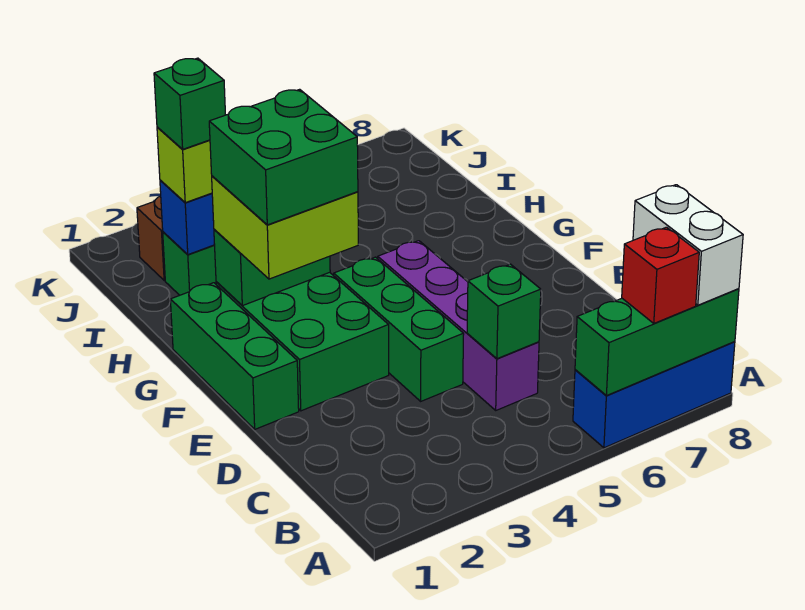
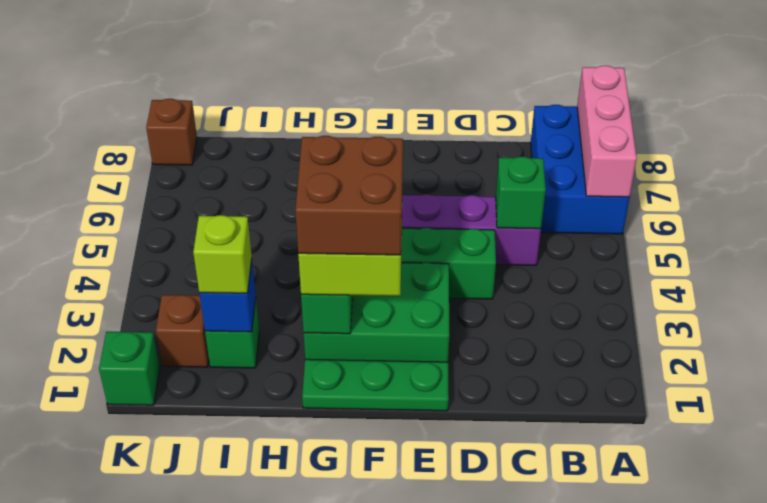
blue brick A6:A8 level 1 -> blue brick A6:B8 level 1
green brick A6:A8 level 2 -> pink brick A6:A8 level 2
red brick A7 level 3 -> none
white brick A8:B8 level 3 -> none
green brick E1:G1 level 1 -> green plate E1:G1 level 1
green brick F2:G3 level 4 -> brown brick F2:G3 level 4
green brick I2 level 4 -> green brick K1 level 1
none -> brown brick K8 level 1

